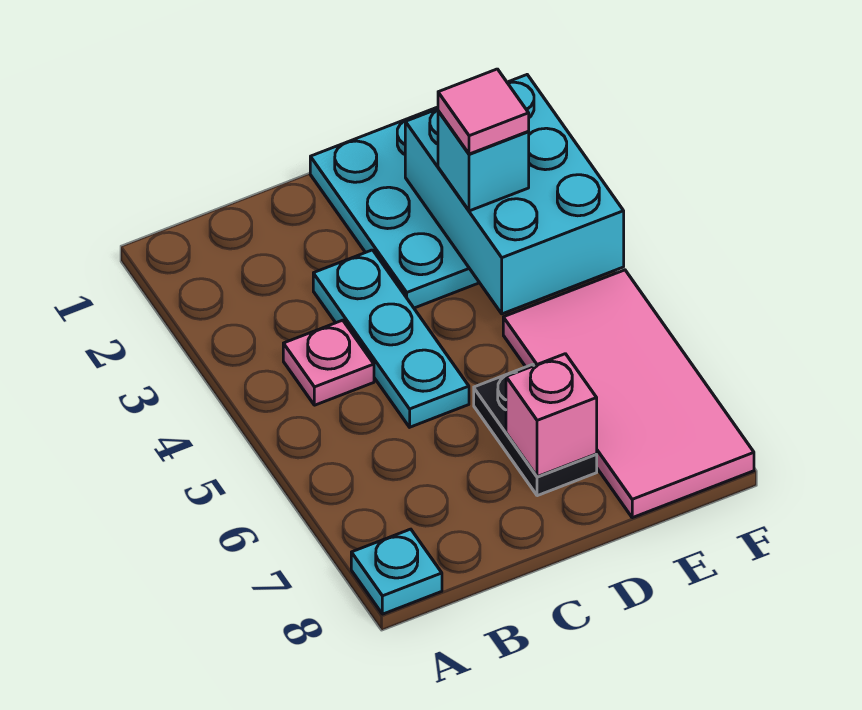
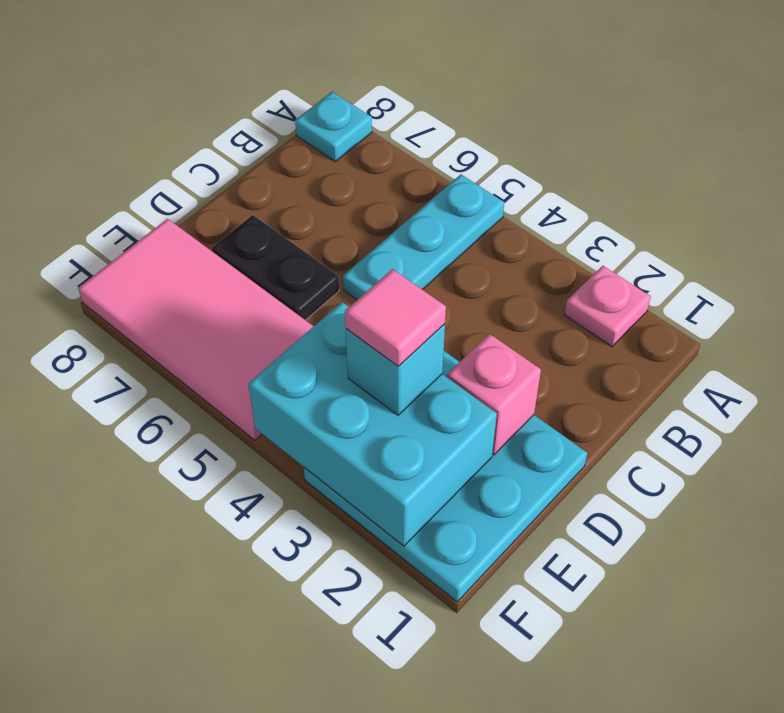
pink plate B4 level 1 -> pink plate A2 level 1
cyan plate C3:C5 level 1 -> cyan plate A5:C5 level 1
pink brick D7 level 2 -> pink brick D2 level 2

